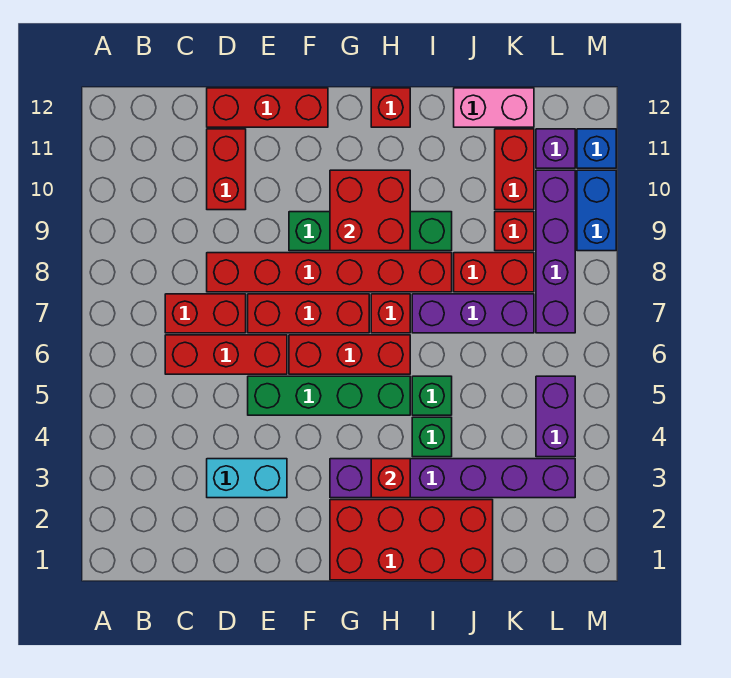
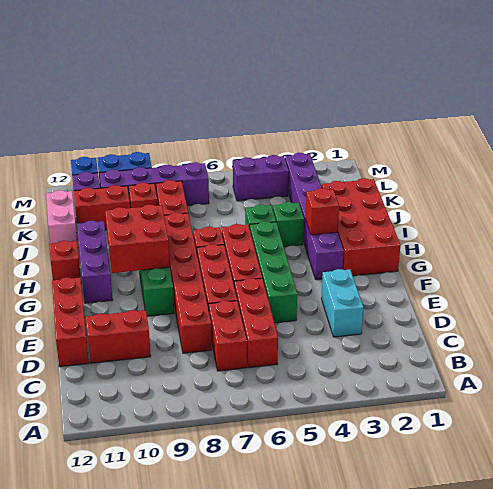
purple brick I7:K7 level 1 -> purple brick G11:I11 level 1

